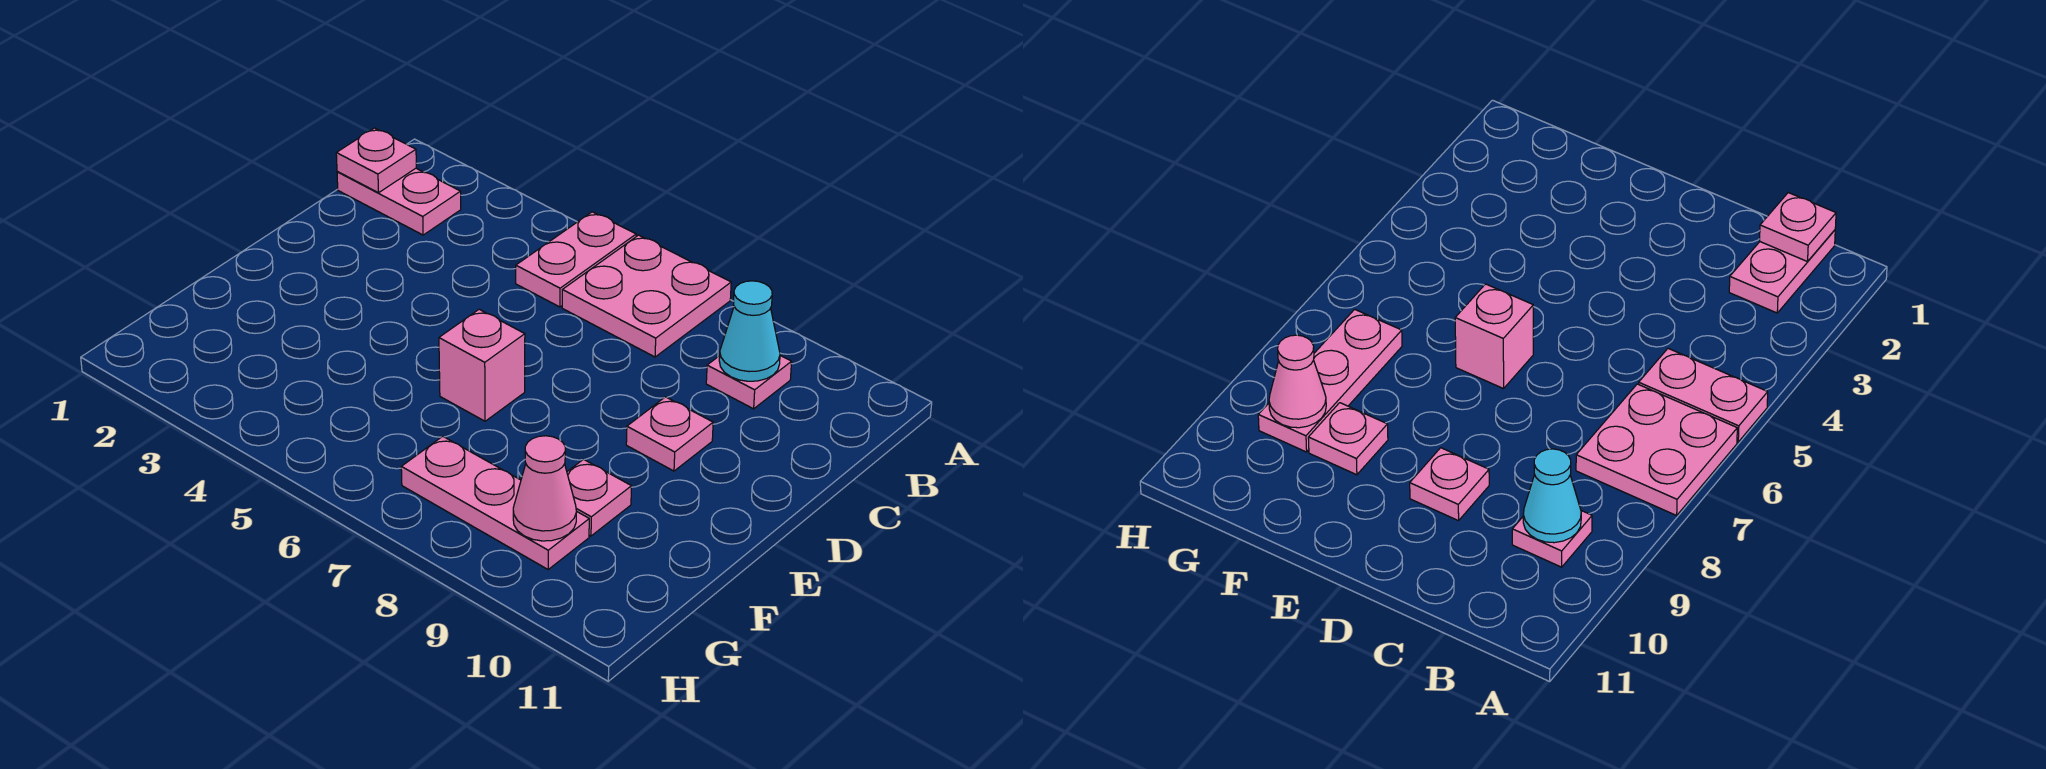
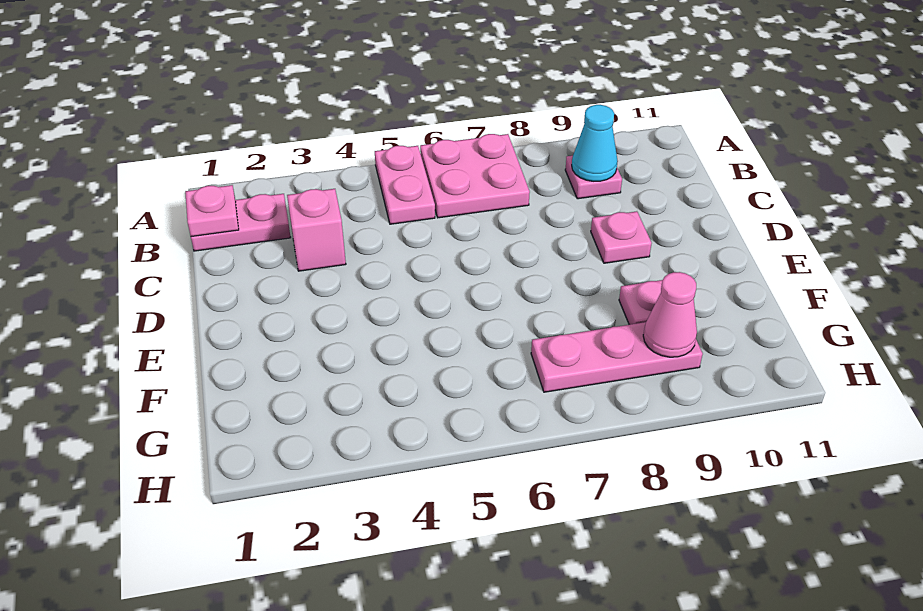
pink brick E6 level 1 -> pink brick C3 level 1

